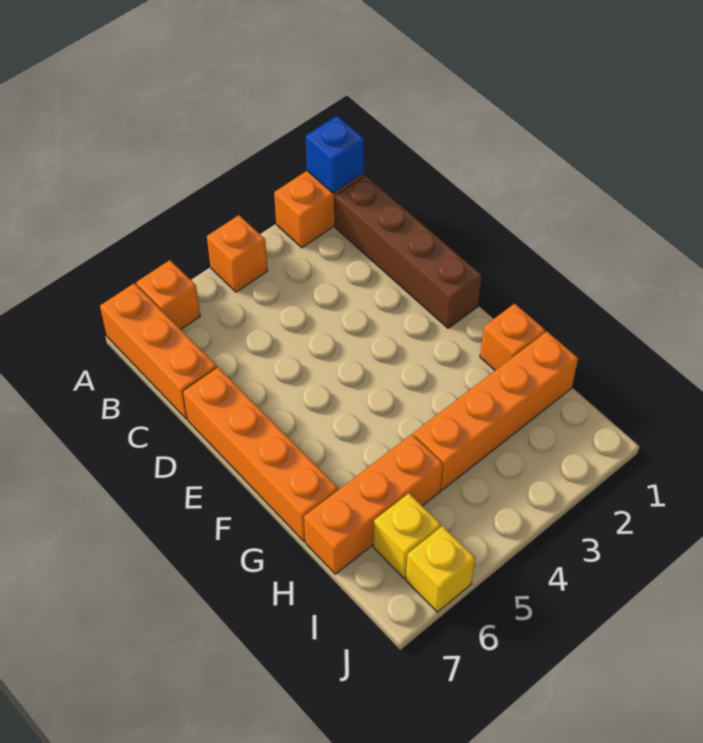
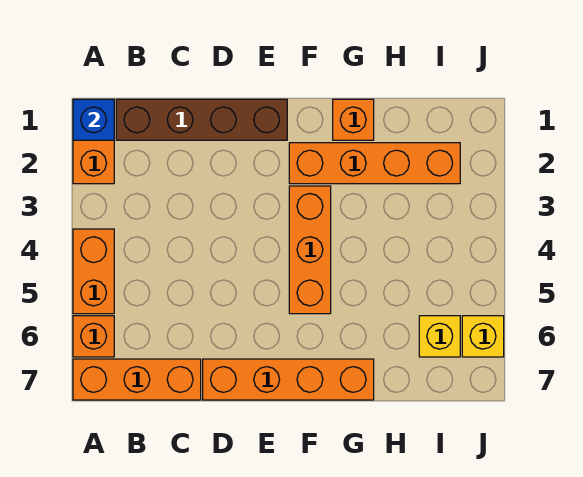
orange brick A4 level 1 -> orange brick A4:A5 level 1
orange brick H1:H4 level 1 -> orange brick F2:I2 level 1
orange brick H5:H7 level 1 -> orange brick F3:F5 level 1

